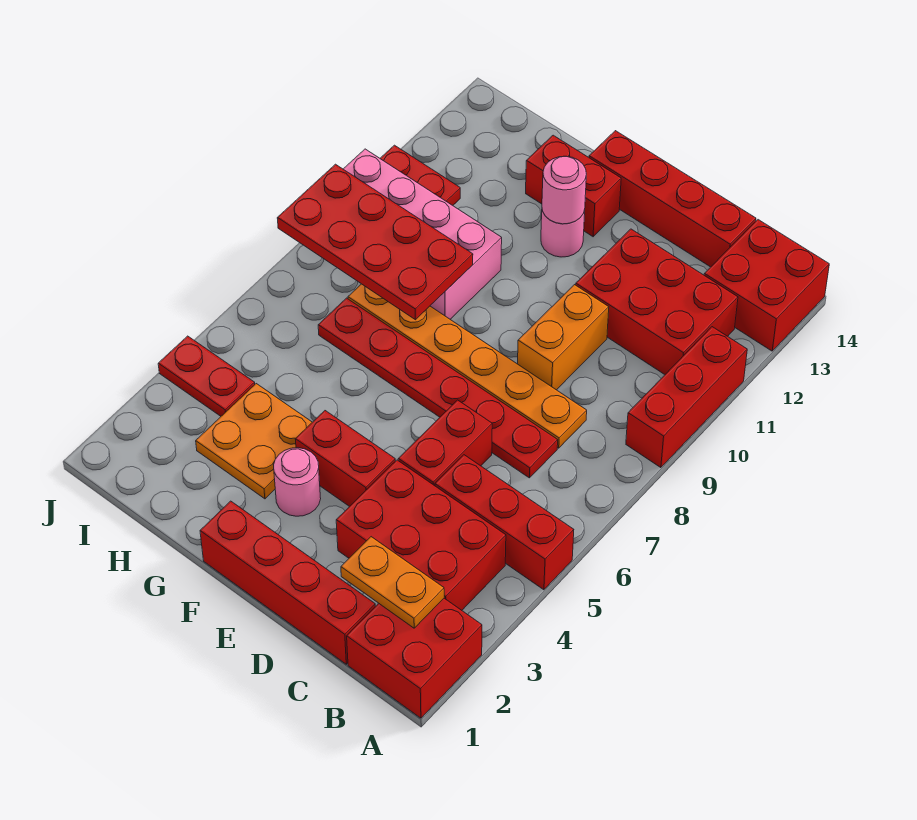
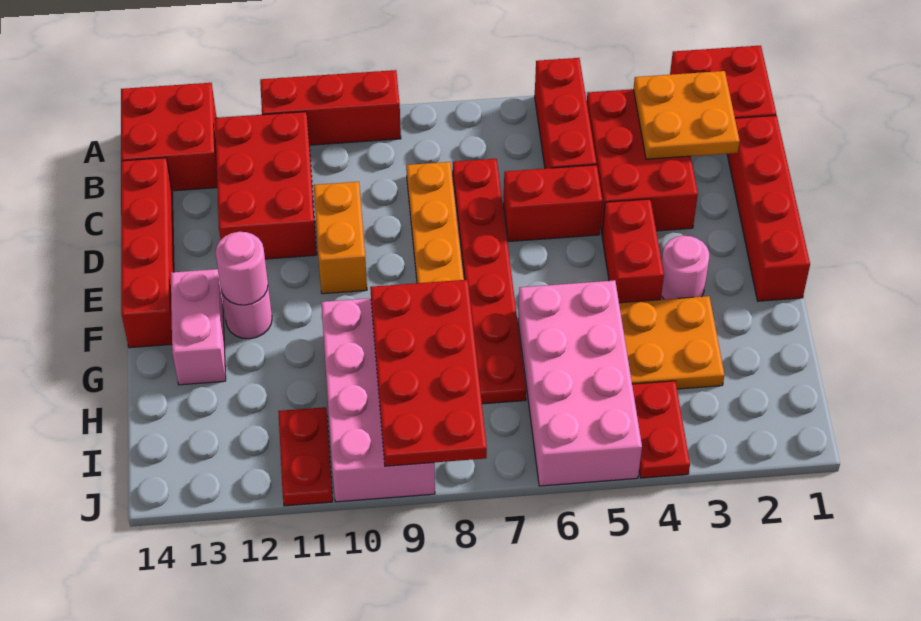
orange plate B2:C2 level 2 -> orange plate B2:C3 level 2
orange brick D9:D10 level 1 -> orange brick D10:E10 level 1
red brick F13:G13 level 1 -> pink brick F13:G13 level 1
none -> pink brick G5:J6 level 1

